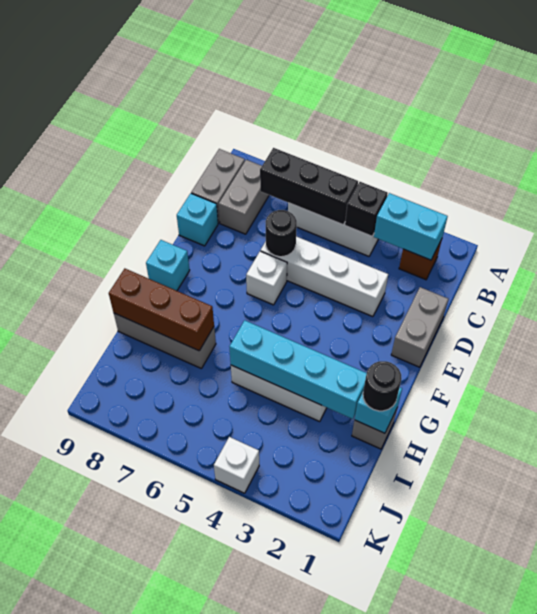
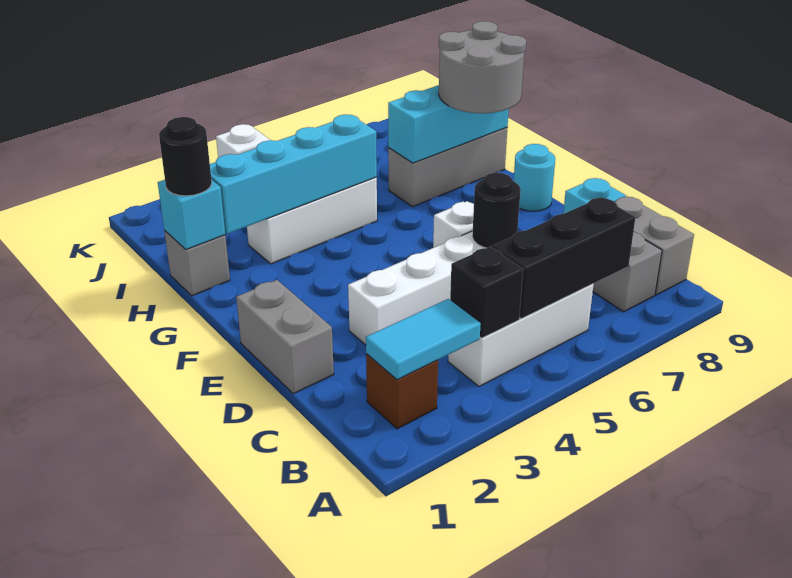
cyan brick B2:B3 level 2 -> cyan tile B2:B3 level 2
cyan brick F9 level 1 -> cyan round brick F9 level 1
none -> grey round brick G8:H9 level 3
brown brick H7:H9 level 2 -> cyan brick H7:H9 level 2

